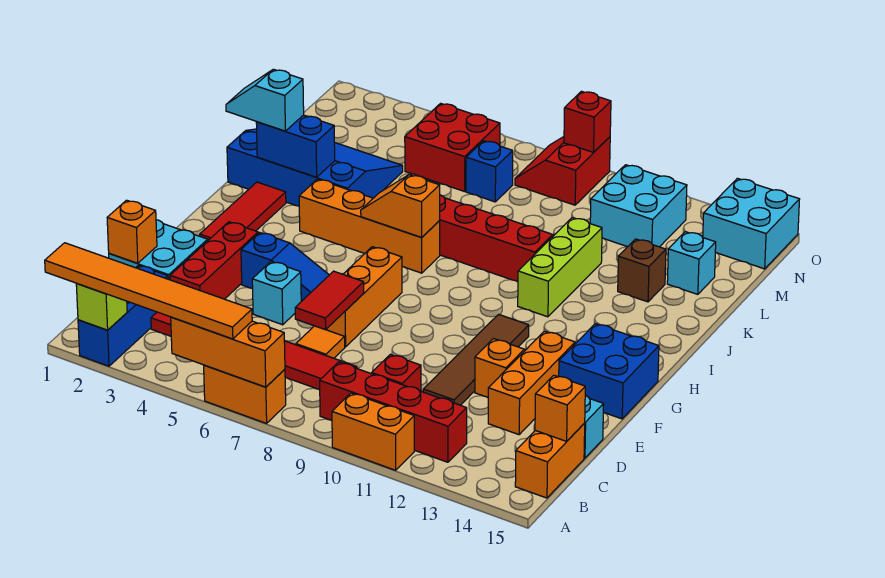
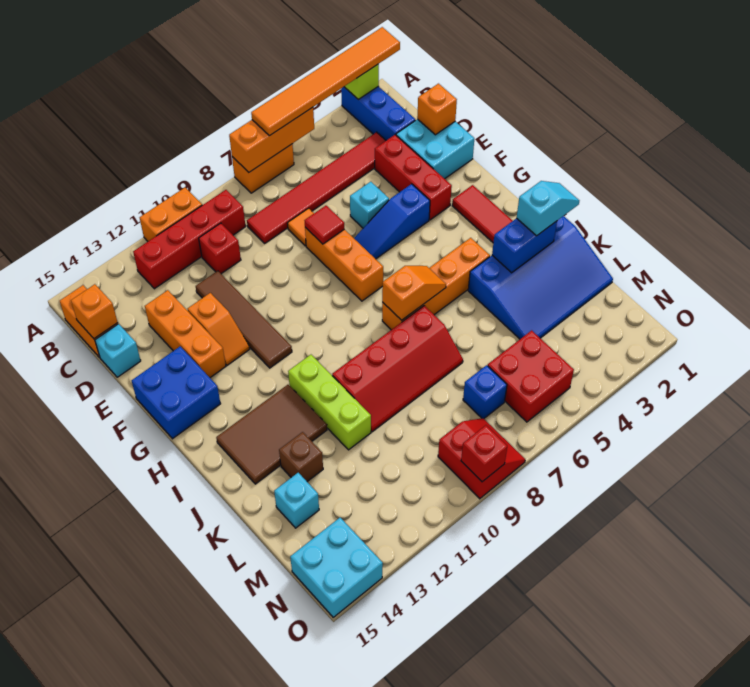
red tile D7:E7 level 2 -> red tile E7 level 2
none -> brown tile I12:J14 level 1
cyan brick M11:N12 level 1 -> none

